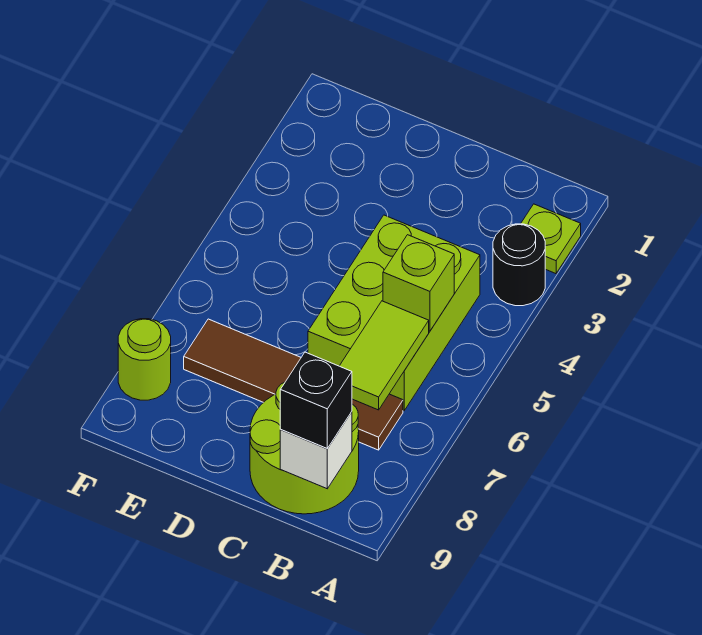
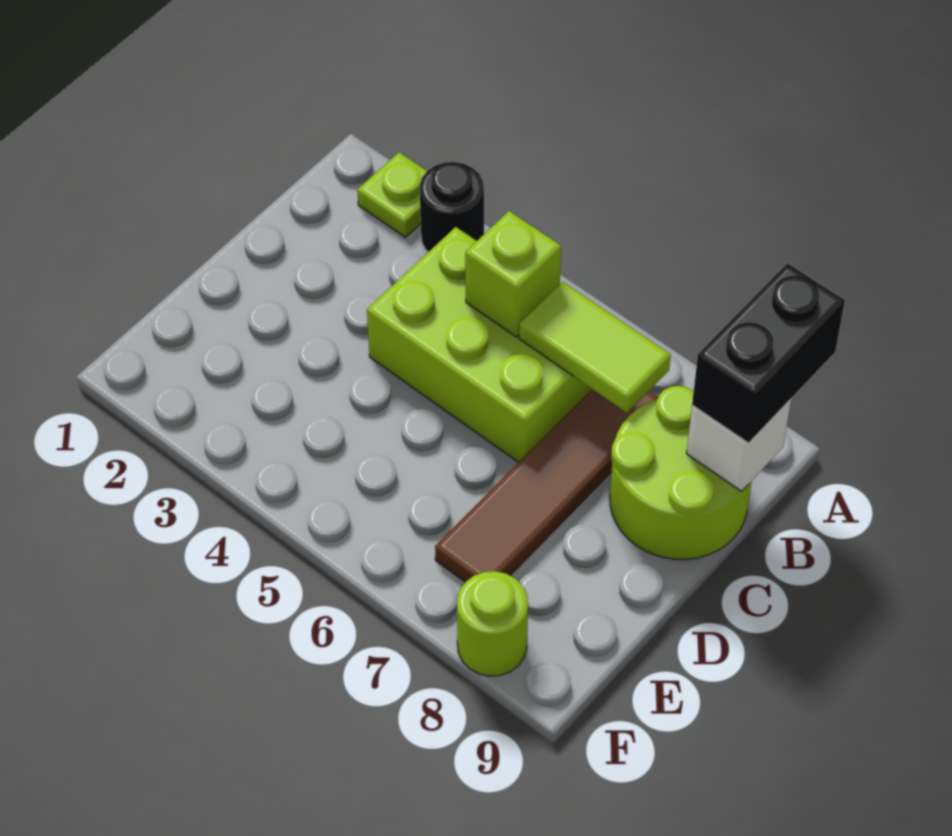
black brick B9 level 3 -> black brick A9:B9 level 3

